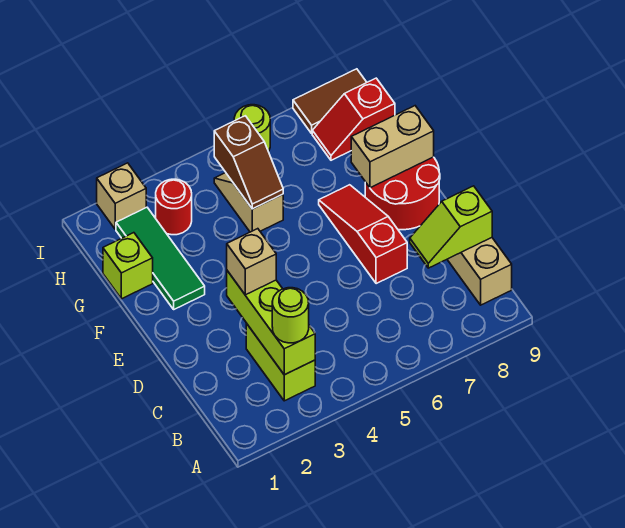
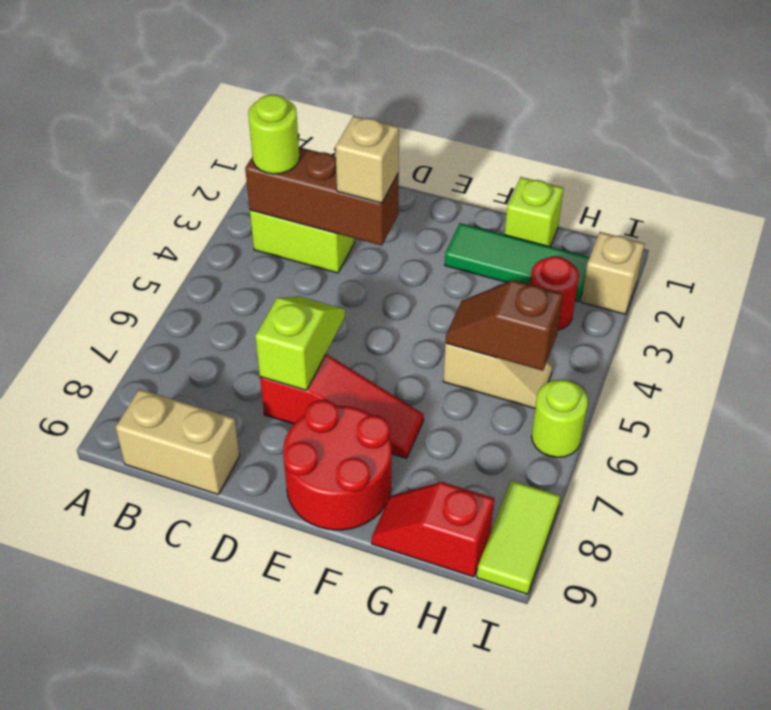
lime brick B3:D3 level 2 -> brown brick B3:D3 level 2
lime slope C8:C9 level 2 top 9 -> lime slope D6:D7 level 2 top 7
tan brick F8:F9 level 2 -> none
red slope H8:H9 level 1 top 9 -> red slope G9:H9 level 1 top H
brown tile I8:I9 level 1 -> lime tile I8:I9 level 1

